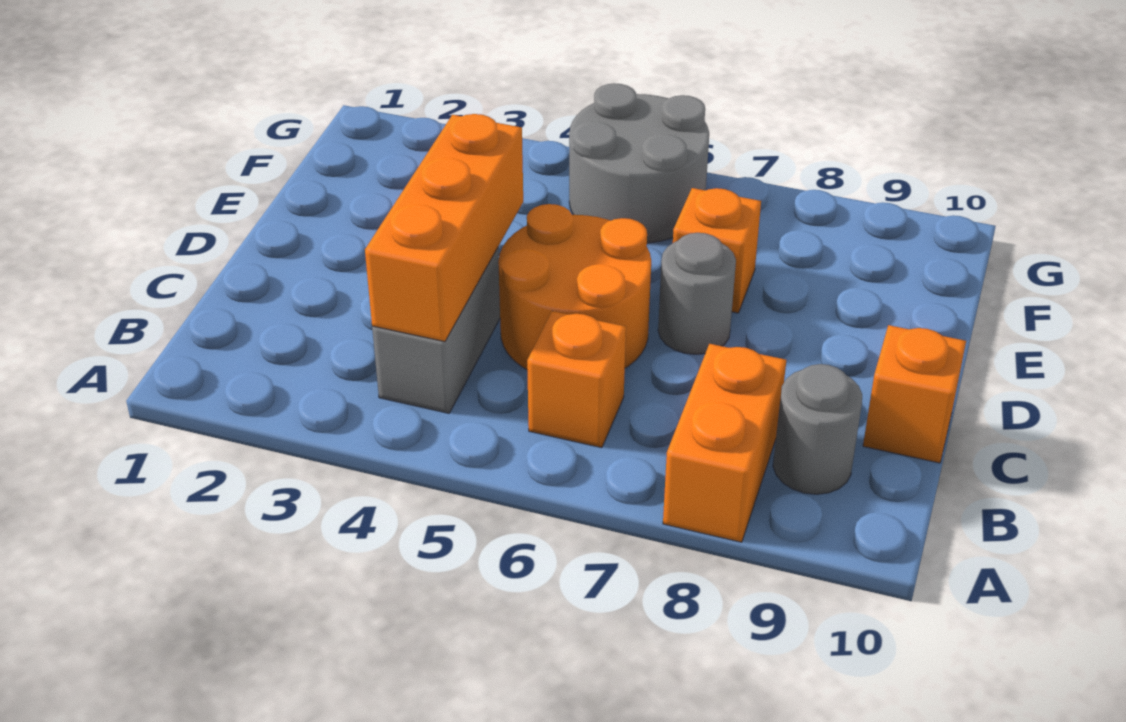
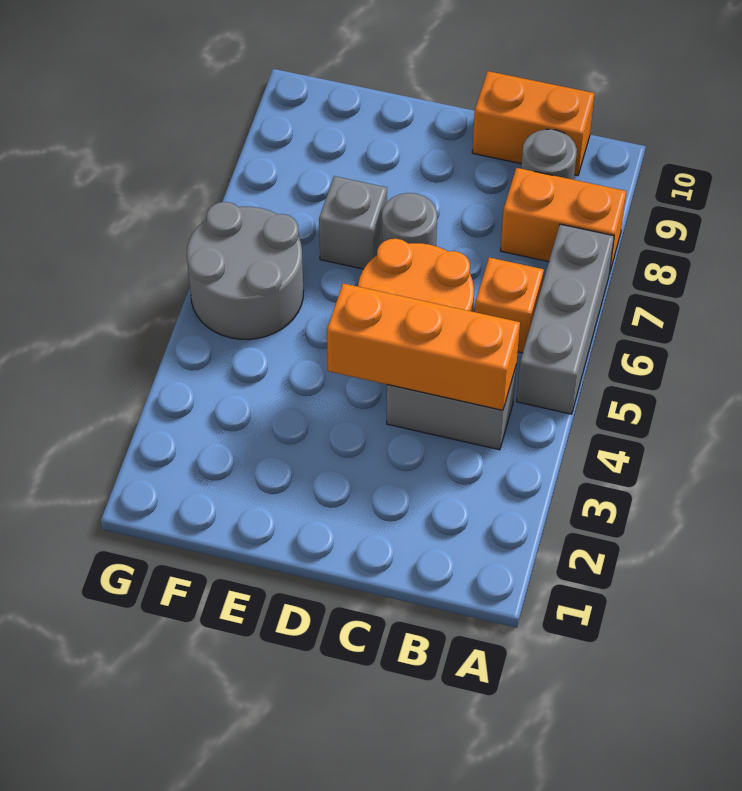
none -> grey brick A5:A7 level 1
orange brick C10 level 1 -> orange brick B10:C10 level 1
orange brick E7 level 1 -> grey brick E7 level 1

